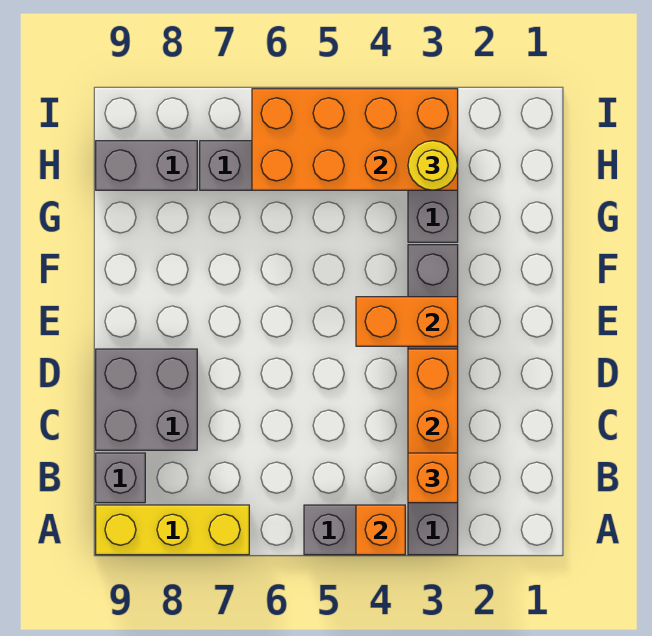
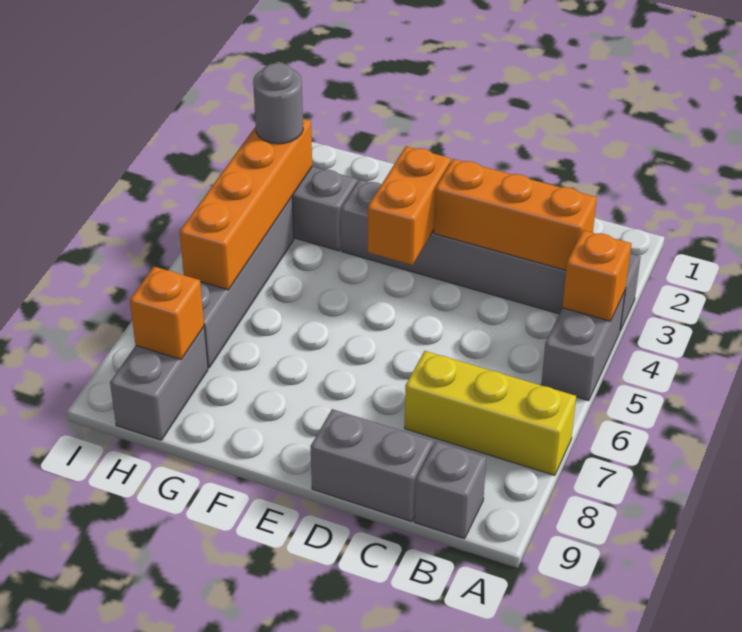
yellow brick A7:A9 level 1 -> yellow brick A7:C7 level 1
orange brick B3 level 3 -> orange brick H8 level 2
grey brick C8:D9 level 1 -> grey brick C9:D9 level 1
orange brick H3:I6 level 2 -> orange brick H3:H6 level 2
yellow round brick H3 level 3 -> grey round brick H3 level 3

